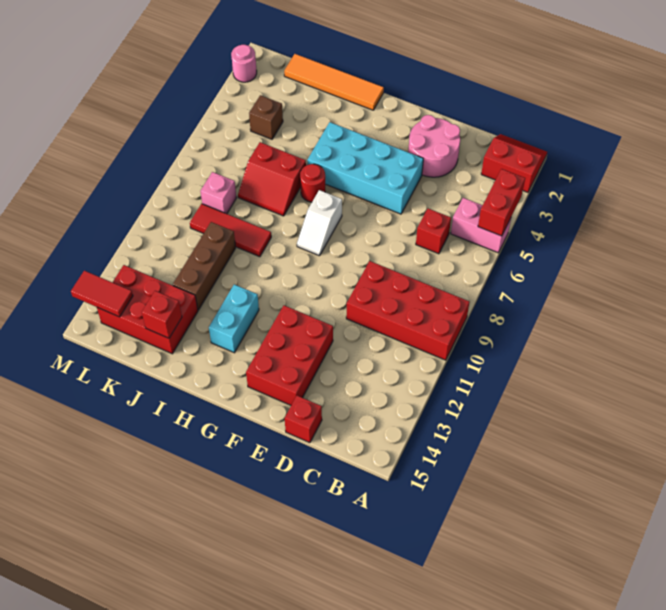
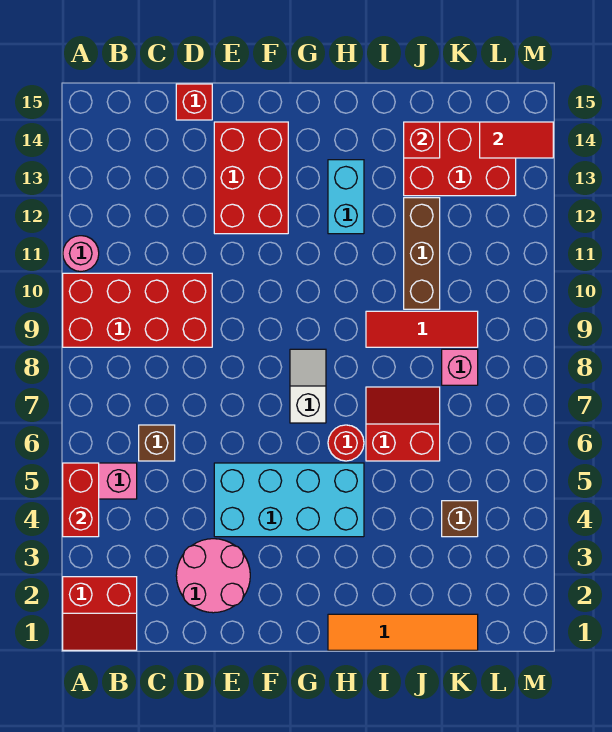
red brick C6 level 1 -> brown brick C6 level 1
pink round brick M2 level 1 -> pink round brick A11 level 1

